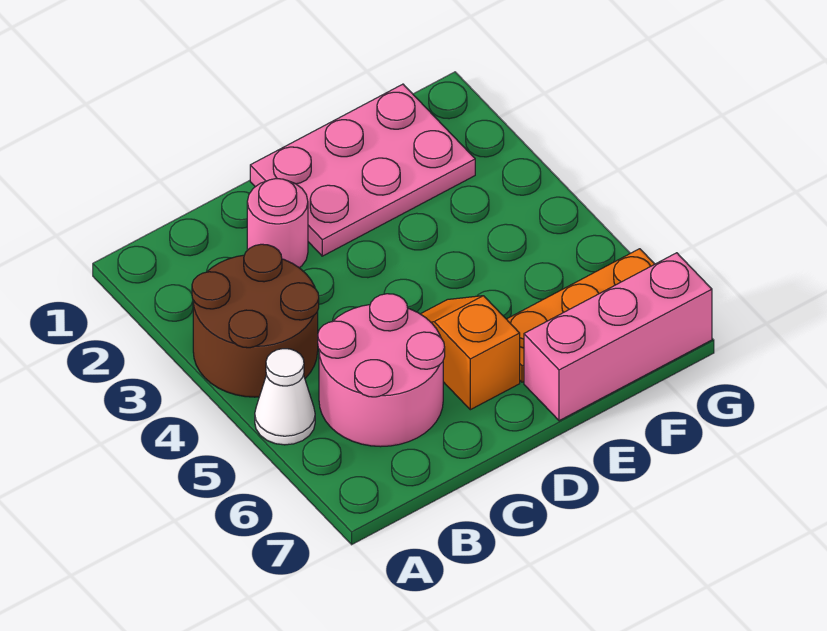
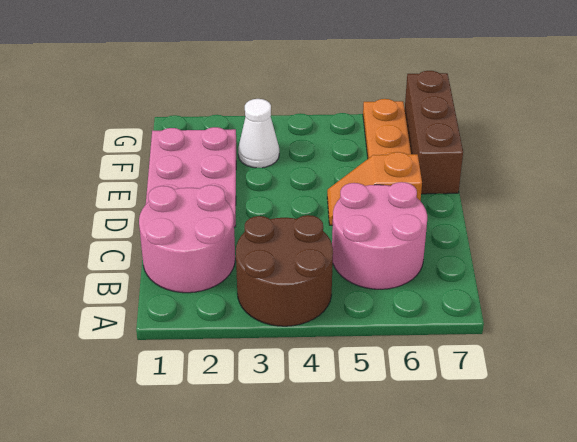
white cone A5 level 1 -> white cone F3 level 1
pink round brick C2 level 1 -> pink round brick B1:C2 level 1
pink brick E7:G7 level 1 -> brown brick E7:G7 level 1

